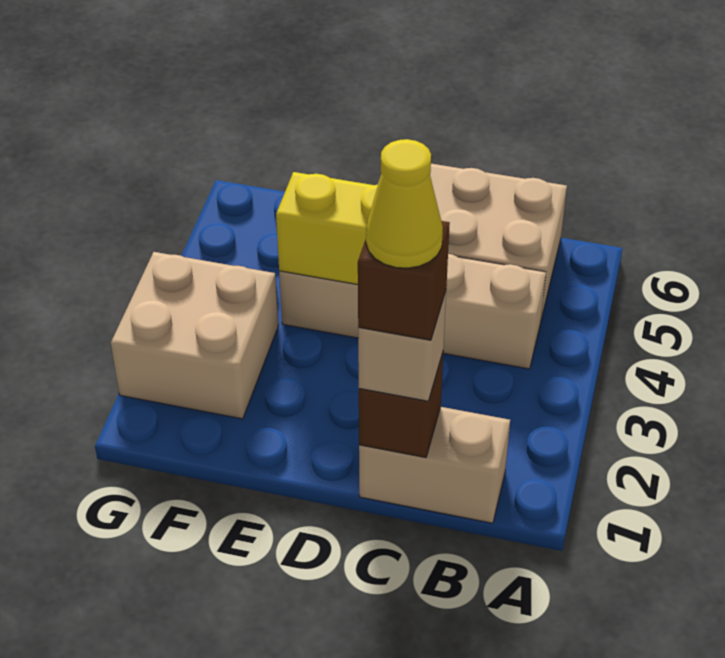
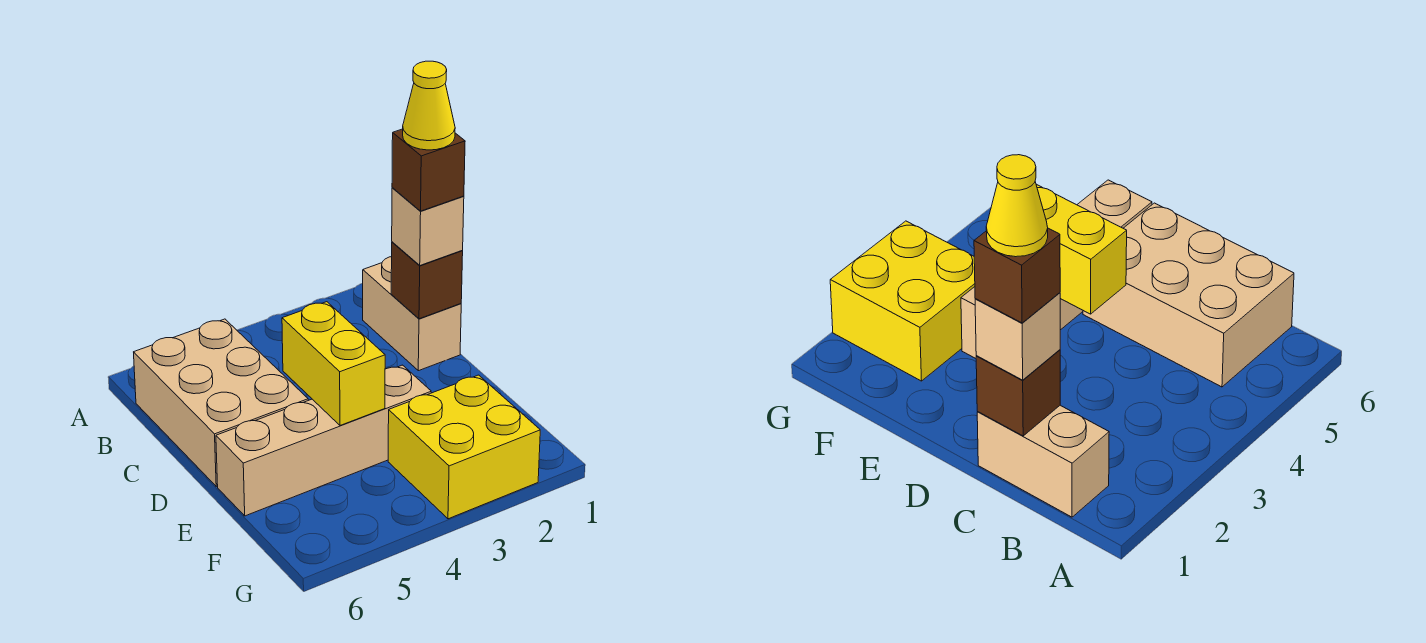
tan brick B4:E4 level 1 -> tan brick E3:E6 level 1
tan brick F2:G3 level 1 -> yellow brick F2:G3 level 1

